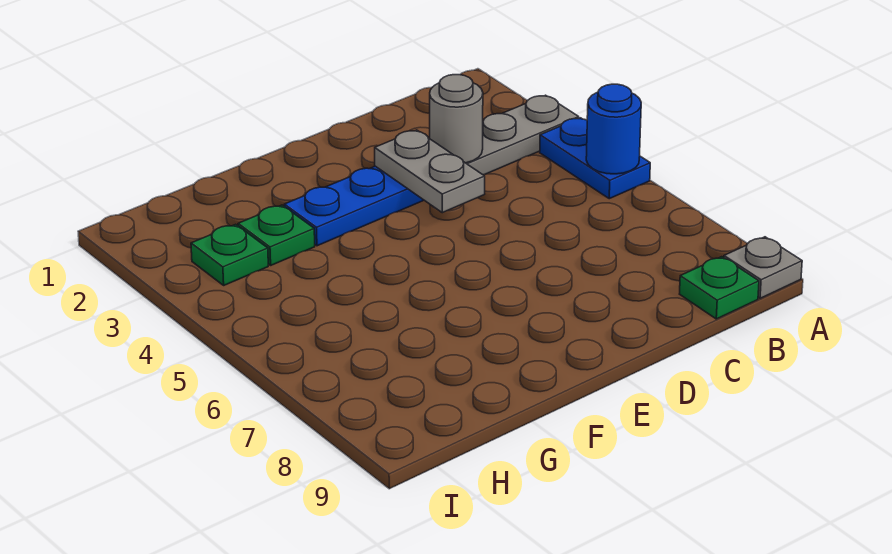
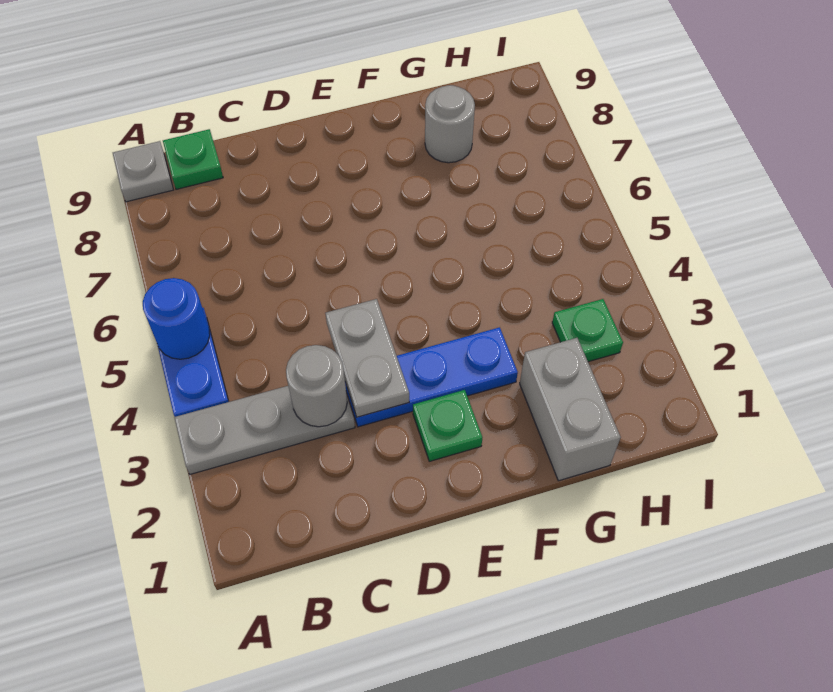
none -> grey brick G1:G2 level 1
green plate G3 level 1 -> green plate E2 level 1
none -> grey round brick G8 level 1

